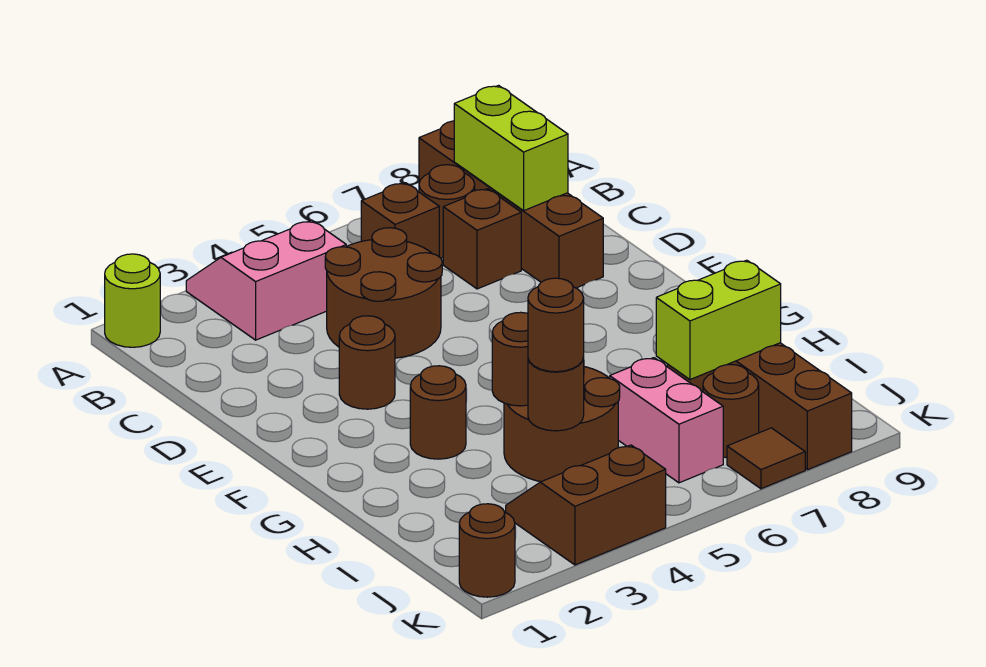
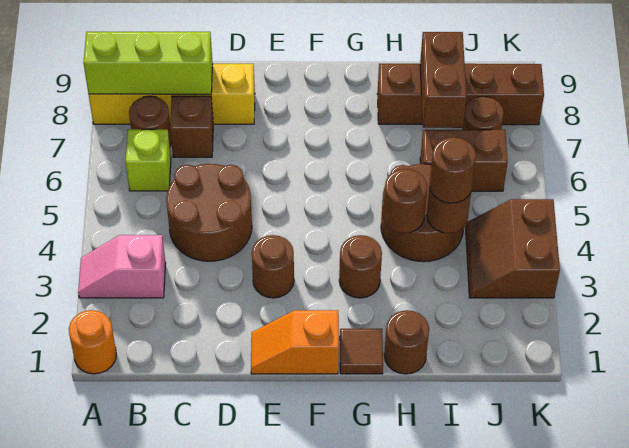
lime round brick A1 level 1 -> orange round brick A1 level 1
pink slope A3:B4 level 1 top B -> pink slope A3:B3 level 1 top B
brown brick A8:D8 level 1 -> yellow brick A8:D8 level 1
brown brick B6 level 1 -> lime brick B6 level 1
lime brick B8:C8 level 2 -> lime brick A8:C8 level 2
none -> orange slope E1:F1 level 1 top F
pink brick I6:J6 level 1 -> brown brick I6:J6 level 1
lime brick I7:I8 level 2 -> brown brick I7:I8 level 2
brown round brick K1 level 1 -> brown round brick H1 level 1
brown tile K7 level 1 -> brown tile G1 level 1

